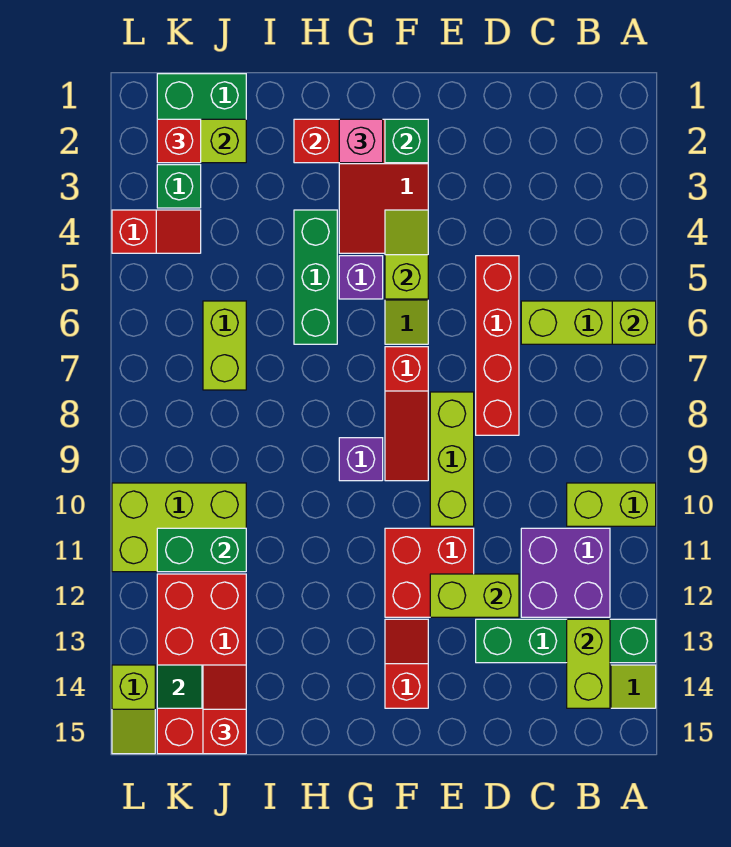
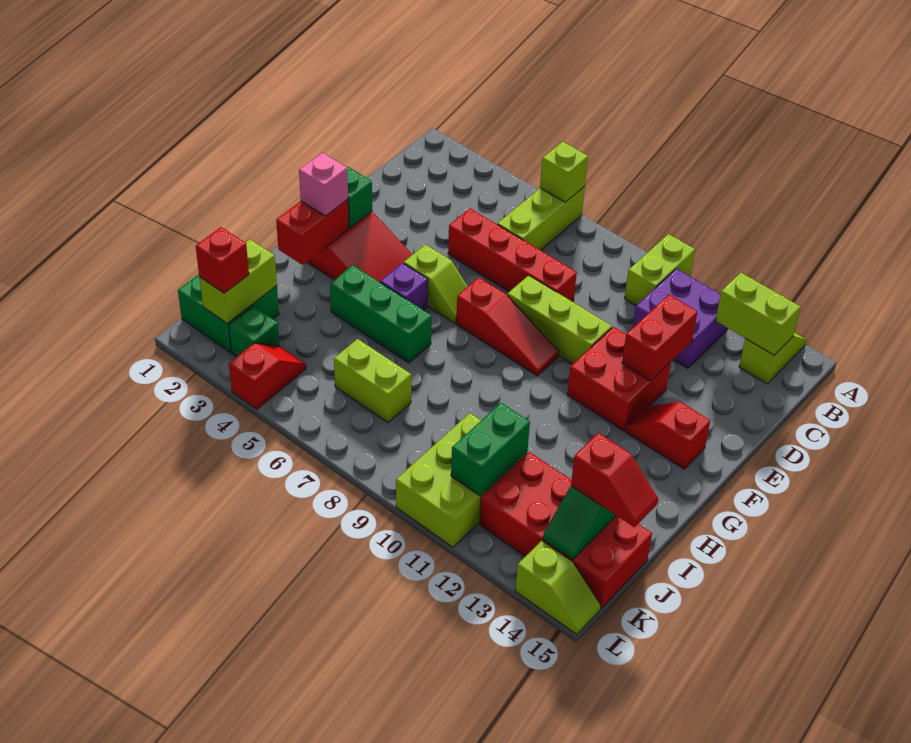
green brick A13:D13 level 1 -> none
lime brick D12:E12 level 2 -> red brick D12:E12 level 2
lime slope F4:F5 level 2 top 5 -> none
purple brick G9 level 1 -> none
red slope J14:J15 level 3 top 15 -> red slope J14:J15 level 3 top 14

